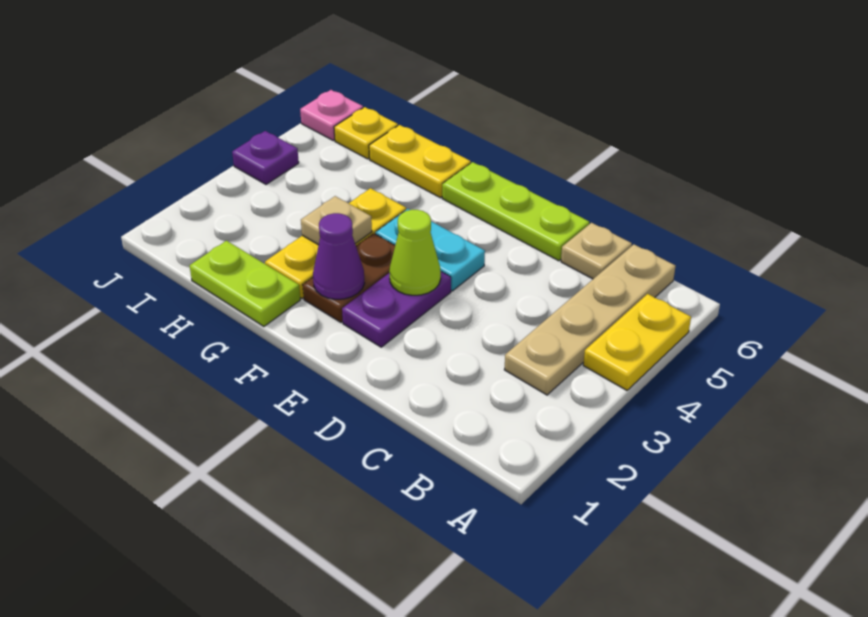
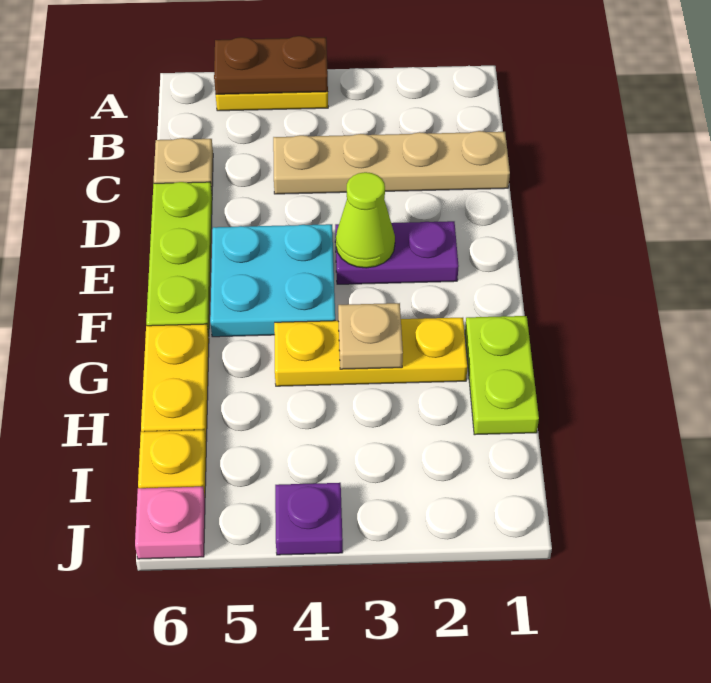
tan plate B3:B6 level 1 -> tan plate C1:C4 level 1
cyan plate E4:F4 level 1 -> cyan plate E4:F5 level 1
brown plate F2:F3 level 1 -> brown plate A4:A5 level 2
purple cone F2 level 2 -> none

